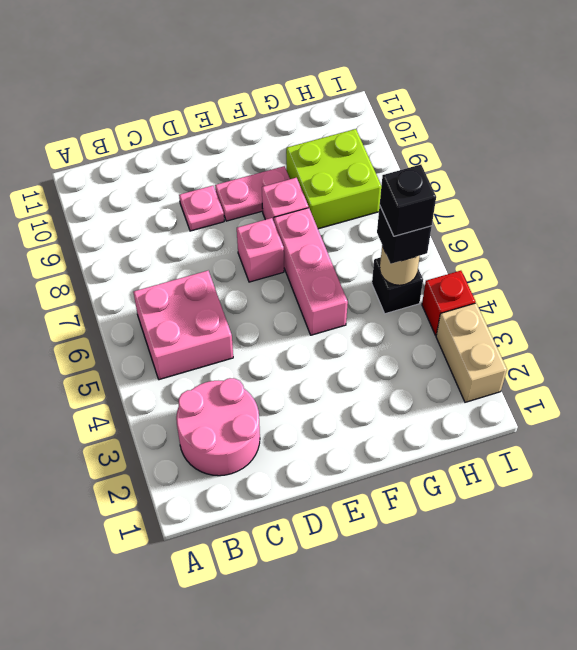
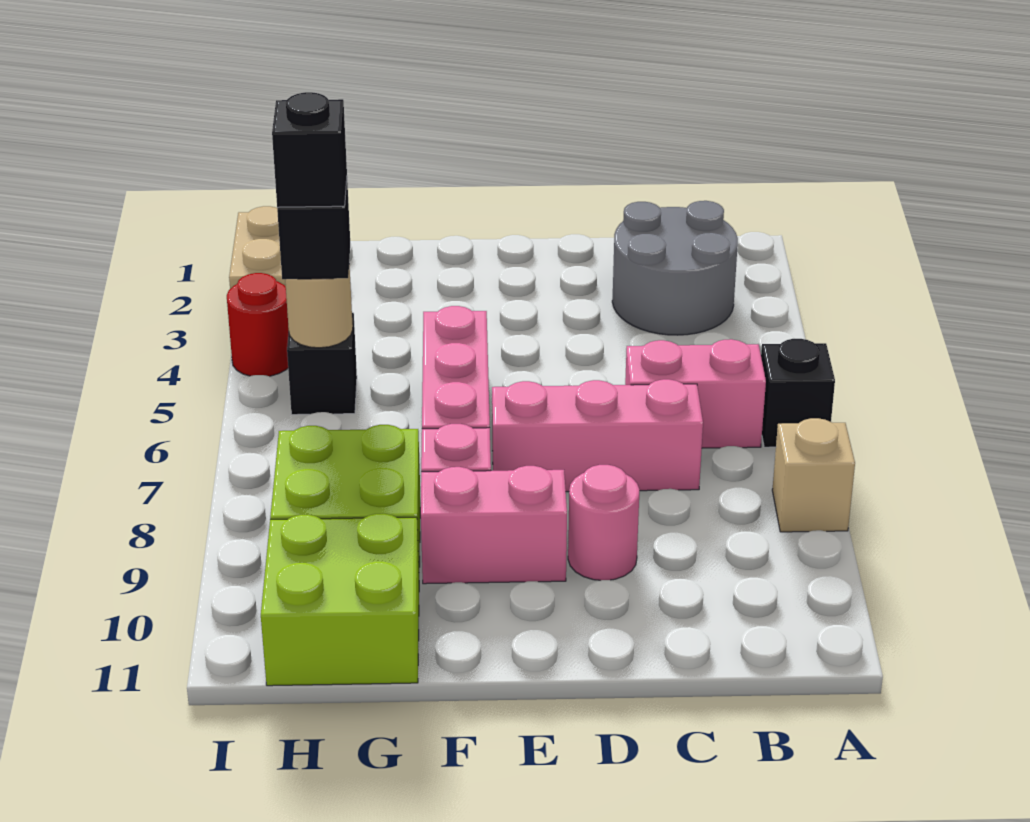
none -> black brick A6 level 1
none -> tan brick A8 level 1
pink round brick B2:C3 level 1 -> grey round brick B2:C3 level 1
pink brick B5:C6 level 1 -> pink brick B6:C6 level 1
pink plate D9 level 1 -> pink round brick D9 level 1
pink brick E7 level 1 -> pink brick C7:E7 level 1
pink plate E9:F9 level 1 -> pink brick E9:F9 level 1
none -> lime brick G10:H11 level 1
red brick I4 level 1 -> red round brick I4 level 1

